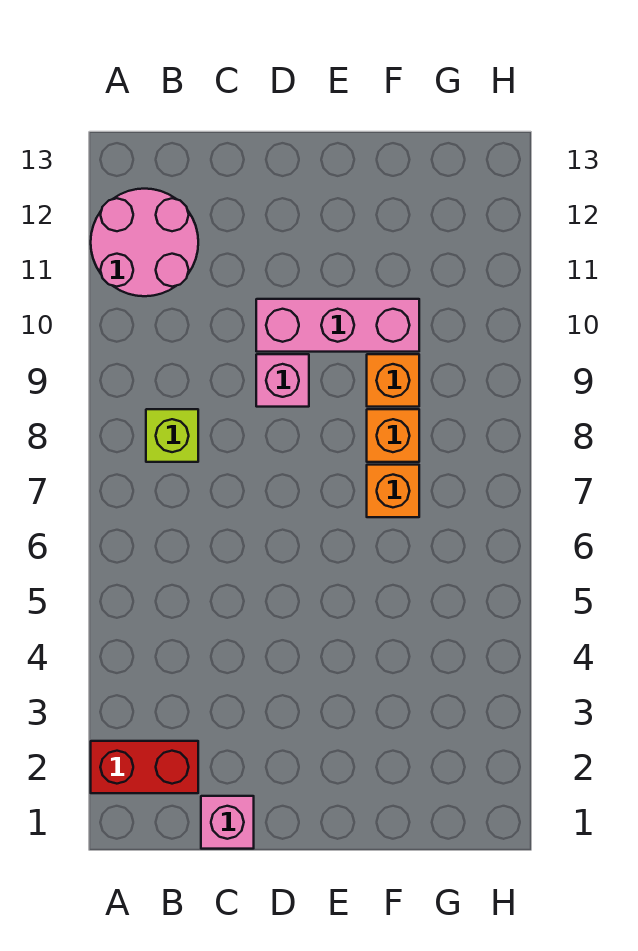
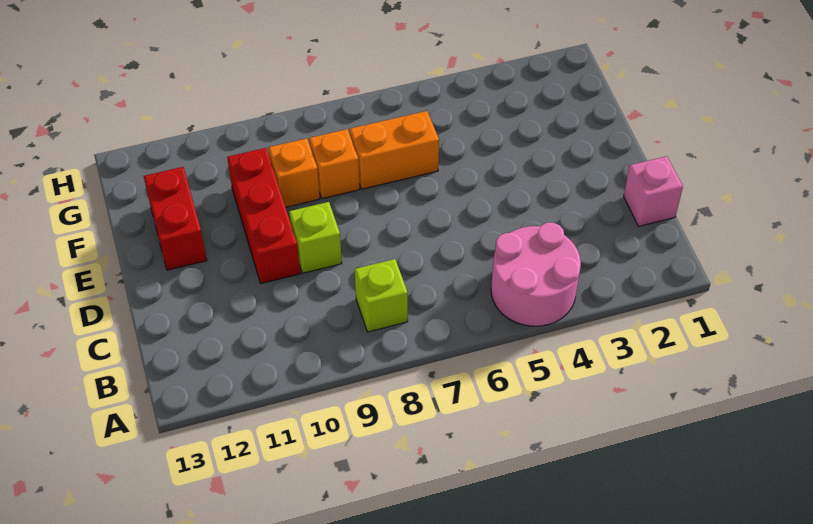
red brick A2:B2 level 1 -> red brick E12:F12 level 1
pink round brick A11:B12 level 1 -> pink round brick A4:B5 level 1
pink brick D9 level 1 -> lime brick D9 level 1
pink brick D10:F10 level 1 -> red brick D10:F10 level 1
orange brick F7 level 1 -> orange brick F6:F7 level 1

